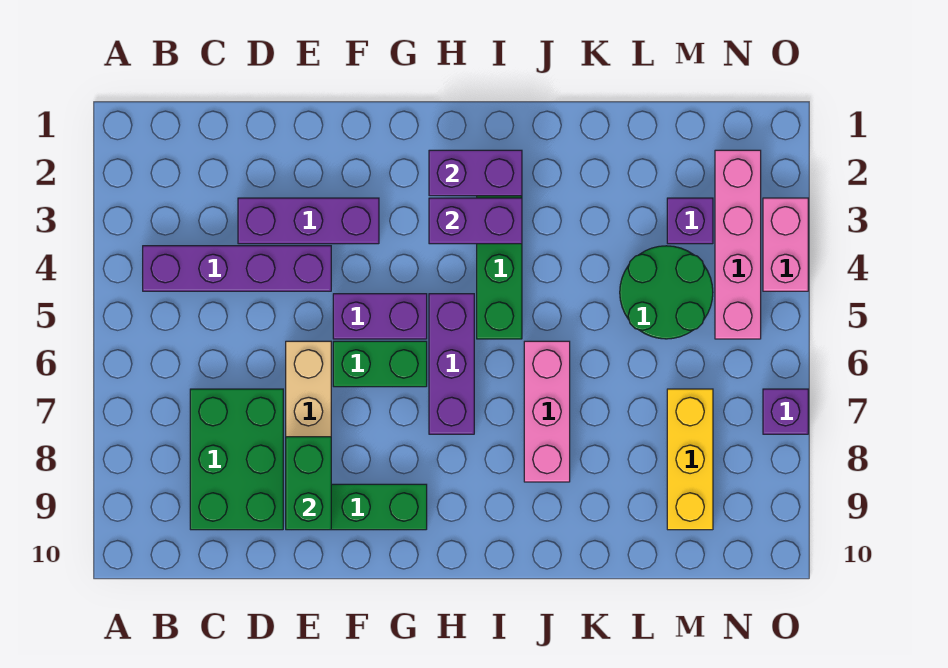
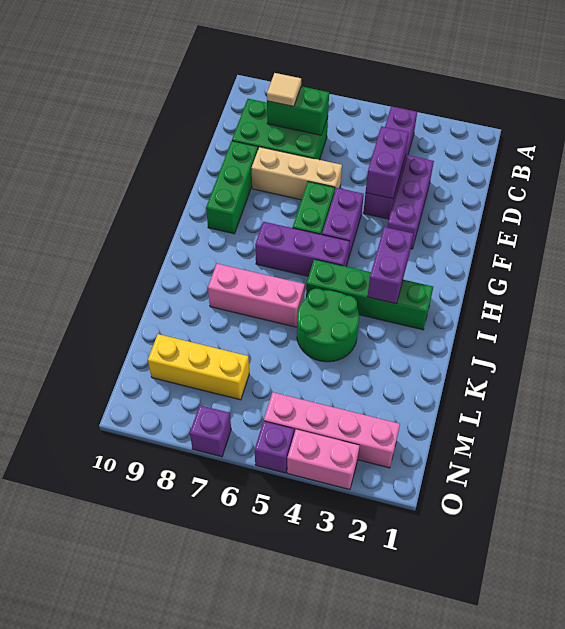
none -> tan tile C8 level 3
green brick E8:E9 level 2 -> green brick C7:C8 level 2
purple brick H2:I2 level 2 -> purple brick D4:E4 level 2
green round brick L4:M5 level 1 -> green round brick J4:K5 level 1
purple brick M3 level 1 -> purple brick O5 level 1

